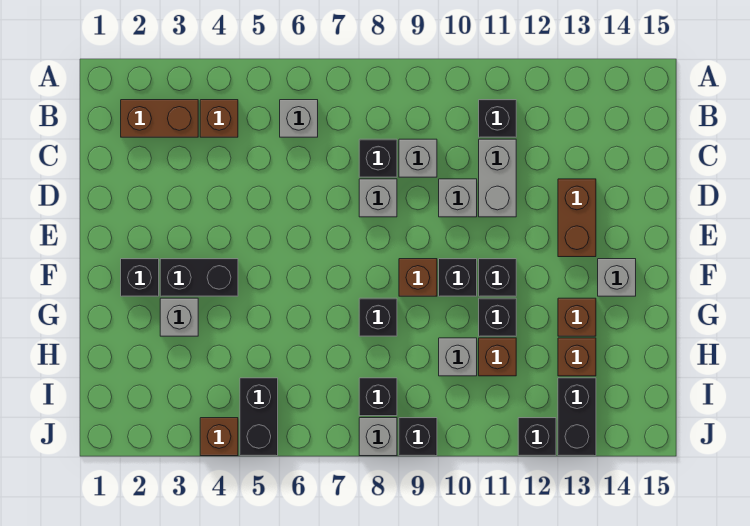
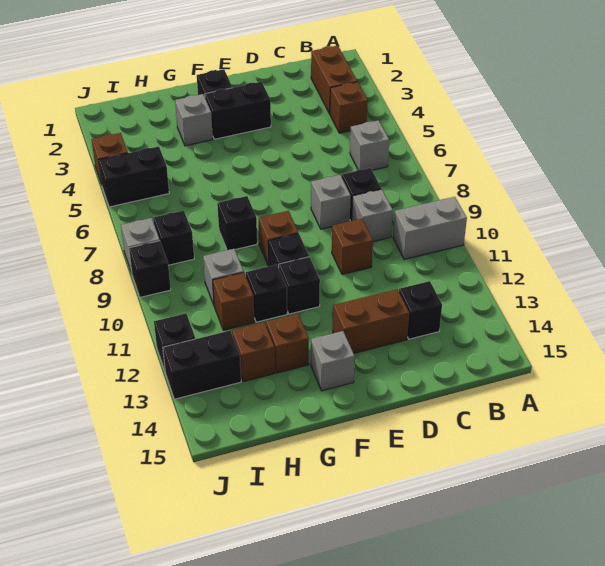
black brick B11 level 1 -> black brick C13 level 1
grey brick C11:D11 level 1 -> grey brick A10:B10 level 1
grey brick D10 level 1 -> brown brick D10 level 1
black brick F3:F4 level 1 -> black brick E3:F3 level 1

